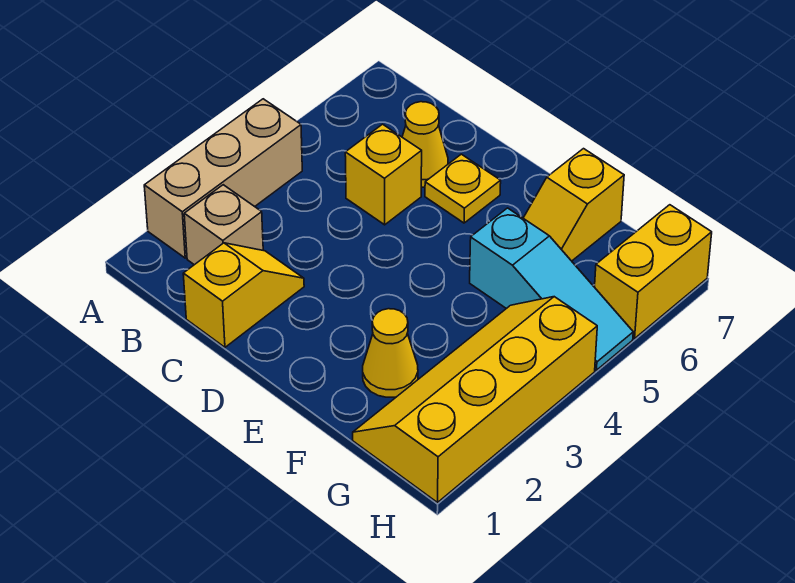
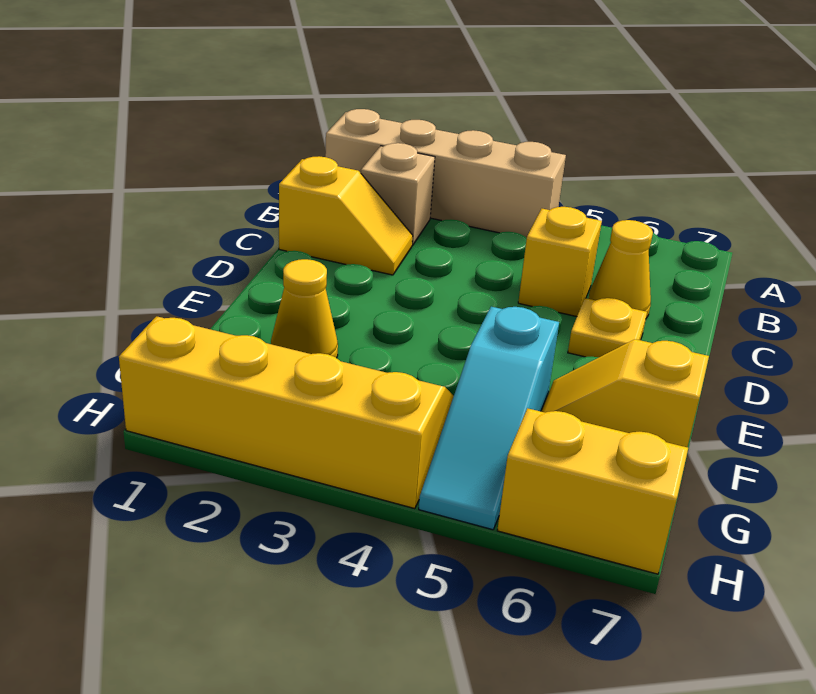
tan brick A2:A4 level 1 -> tan brick A1:A4 level 1

